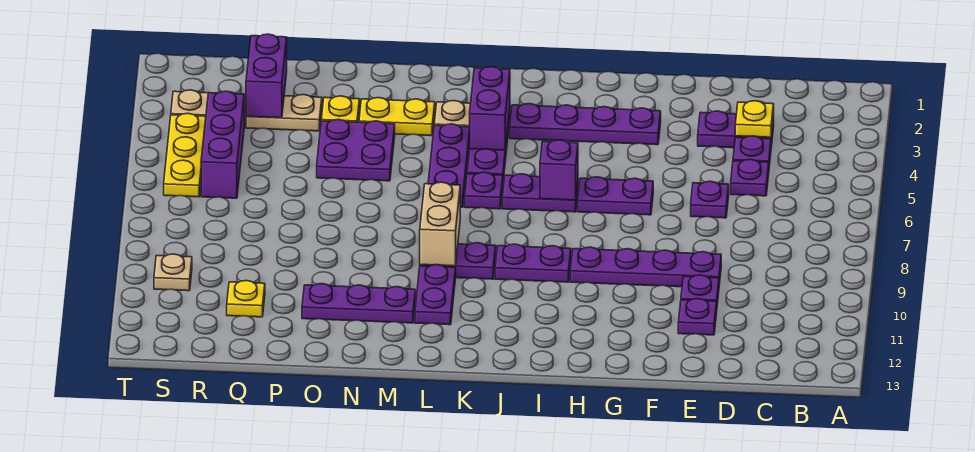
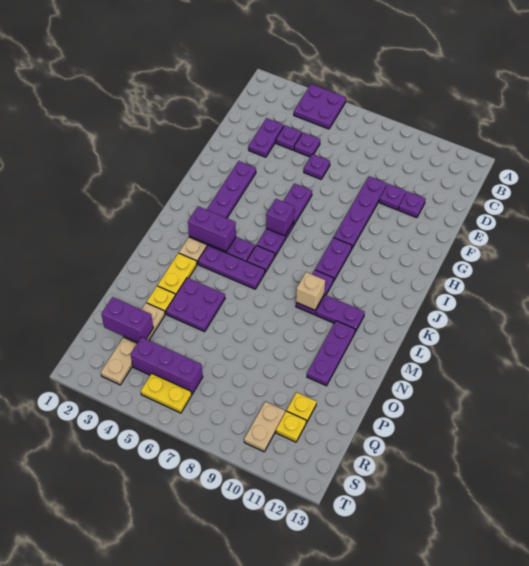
none -> purple plate A4:B5 level 1
yellow plate D3 level 2 -> yellow plate R11 level 1
tan brick L8:L9 level 2 -> tan brick L9 level 2
yellow plate S4:S6 level 1 -> yellow plate S5:S6 level 1
tan plate S10 level 1 -> tan plate R10:S10 level 1

